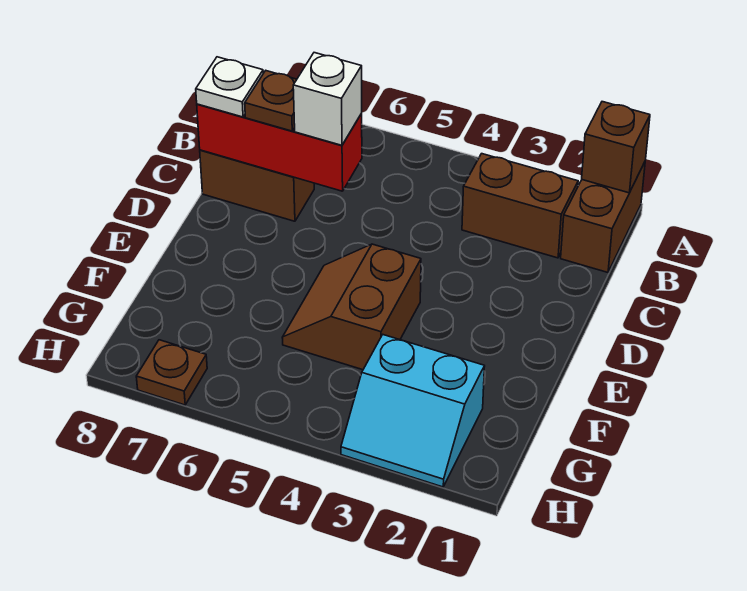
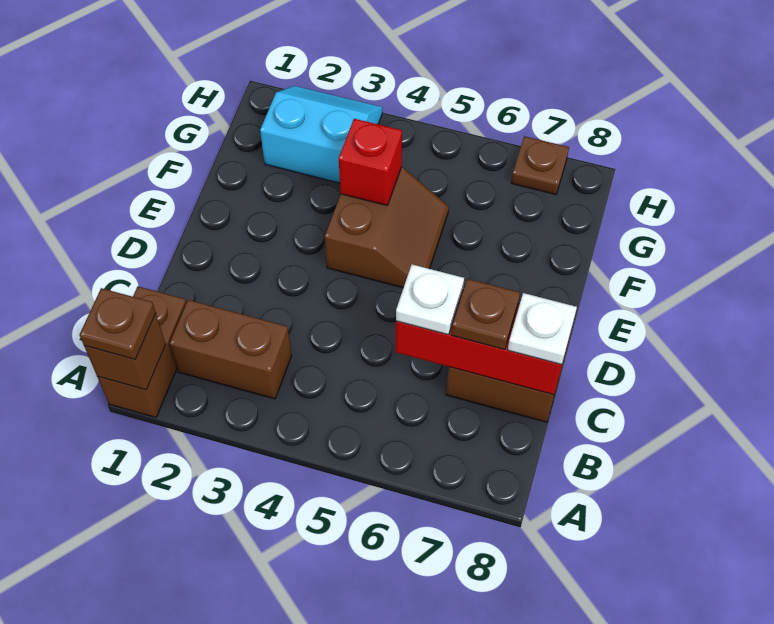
none -> brown plate A1 level 3
white brick C6 level 3 -> white plate C6 level 3
none -> red brick F4 level 2

